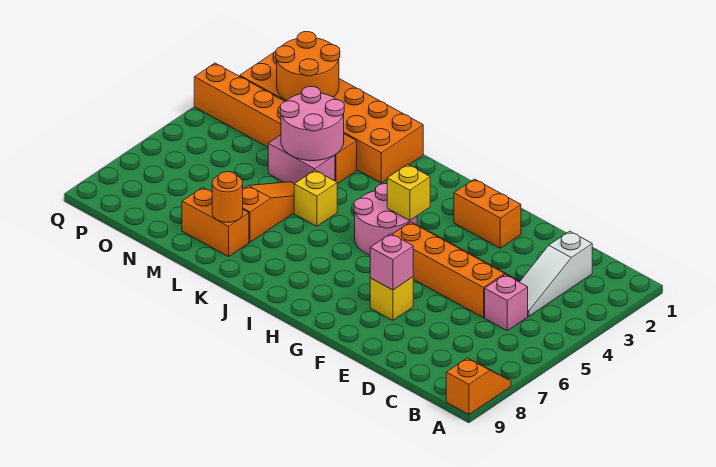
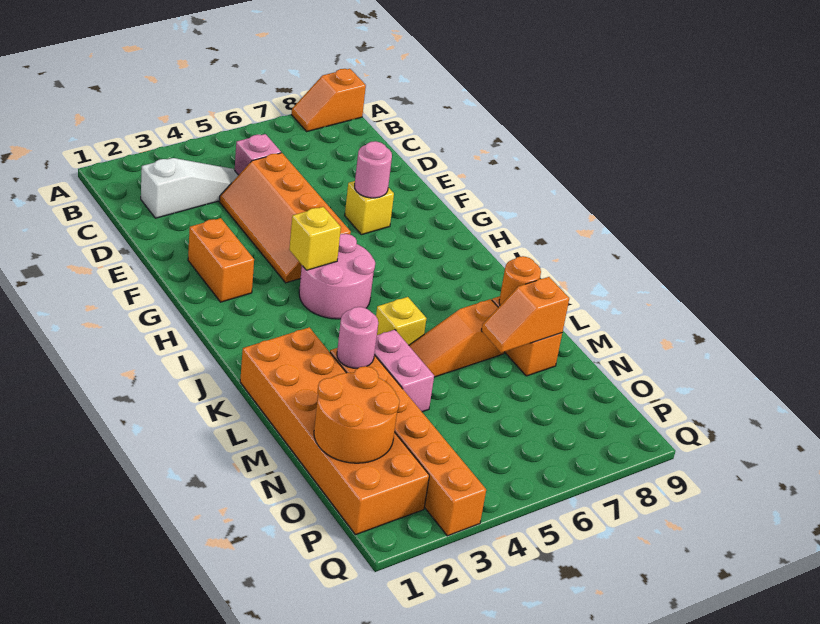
pink brick F7 level 2 -> pink round brick F7 level 2
pink round brick L3:M4 level 2 -> pink round brick L3 level 2
none -> orange slope M7:M8 level 2 top 8

